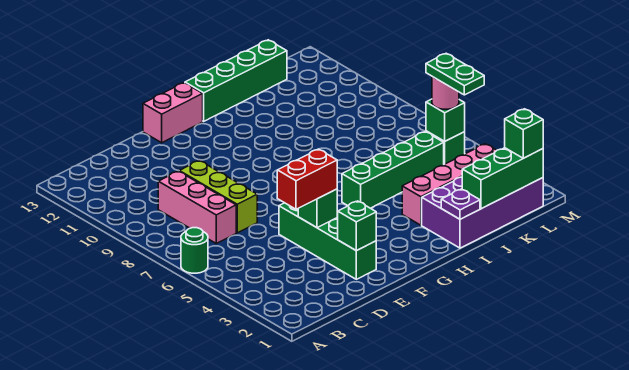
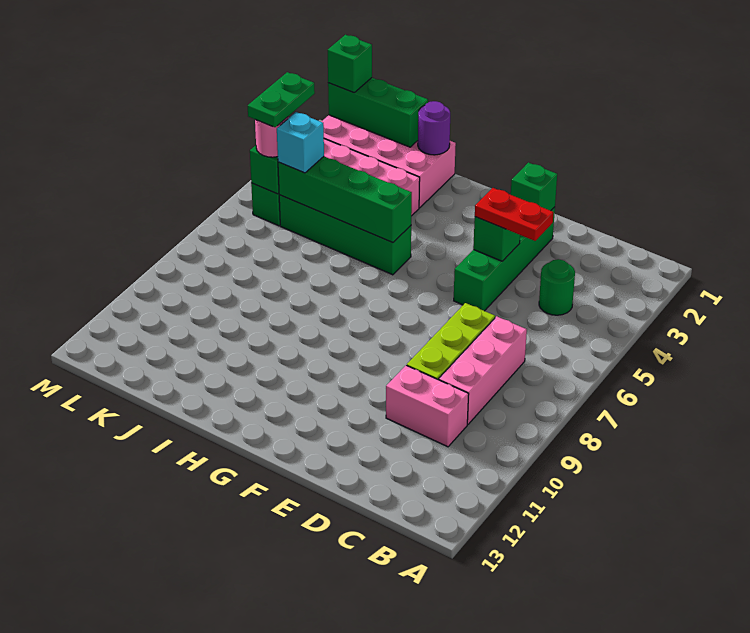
green round brick A6 level 1 -> green round brick C4 level 1
red brick D4:E4 level 3 -> red plate D4:E4 level 3
pink brick F13:G13 level 1 -> pink brick C10:D10 level 1
green brick H13:K13 level 1 -> green brick H5:K5 level 2
purple brick I1:L2 level 1 -> pink brick I1:L2 level 1
purple plate I1 level 2 -> purple round brick I1 level 2
none -> cyan brick K5 level 3

